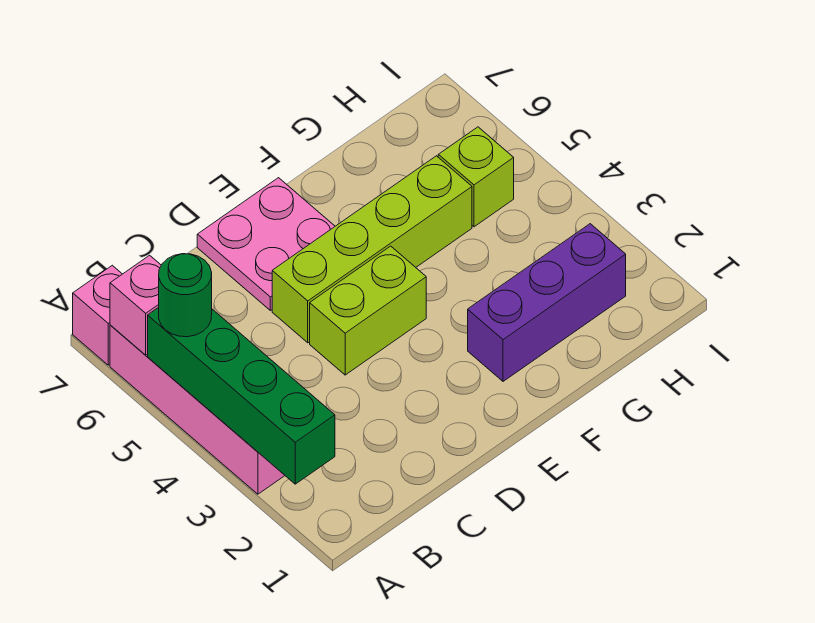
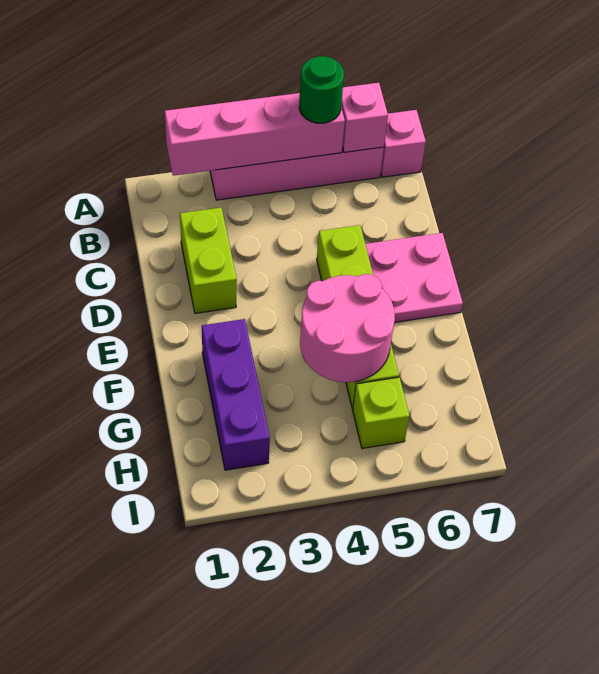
green brick A2:A5 level 2 -> pink brick A2:A5 level 2
lime brick D4:E4 level 1 -> lime brick C2:D2 level 1
none -> pink round brick F4:G5 level 2

